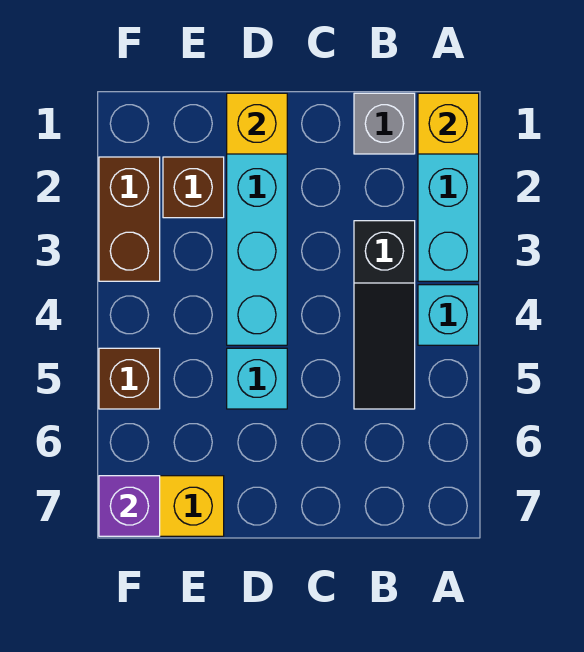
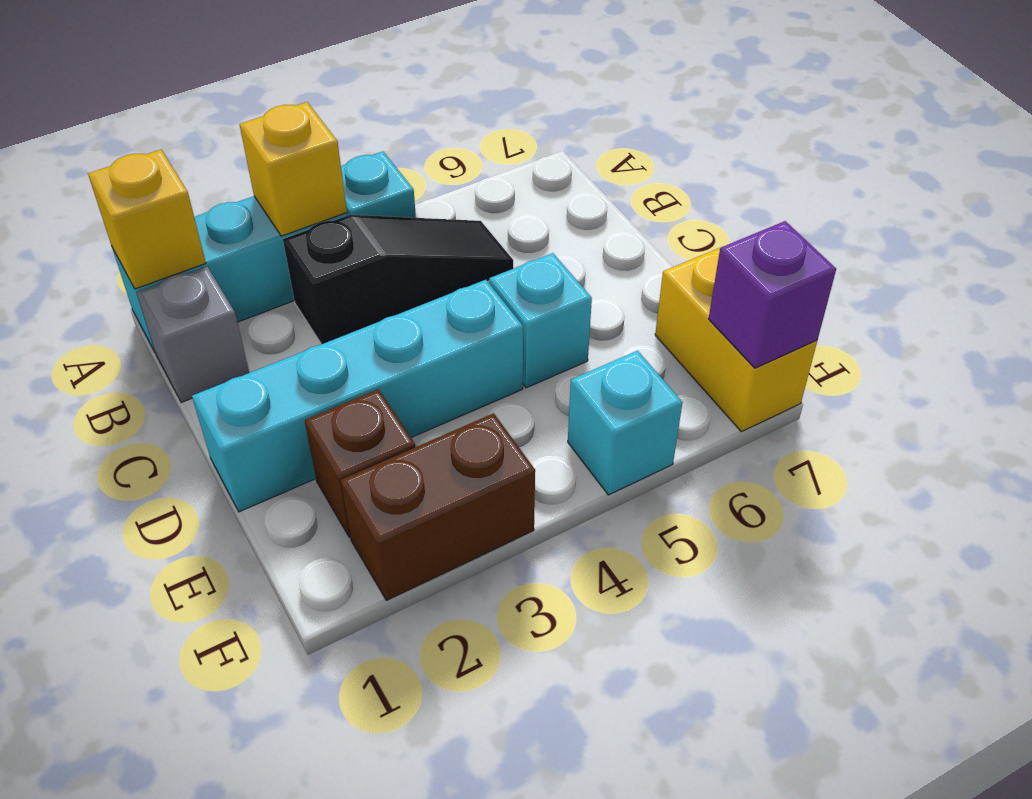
yellow brick D1 level 2 -> yellow brick A3 level 2
brown brick F5 level 1 -> cyan brick F5 level 1

